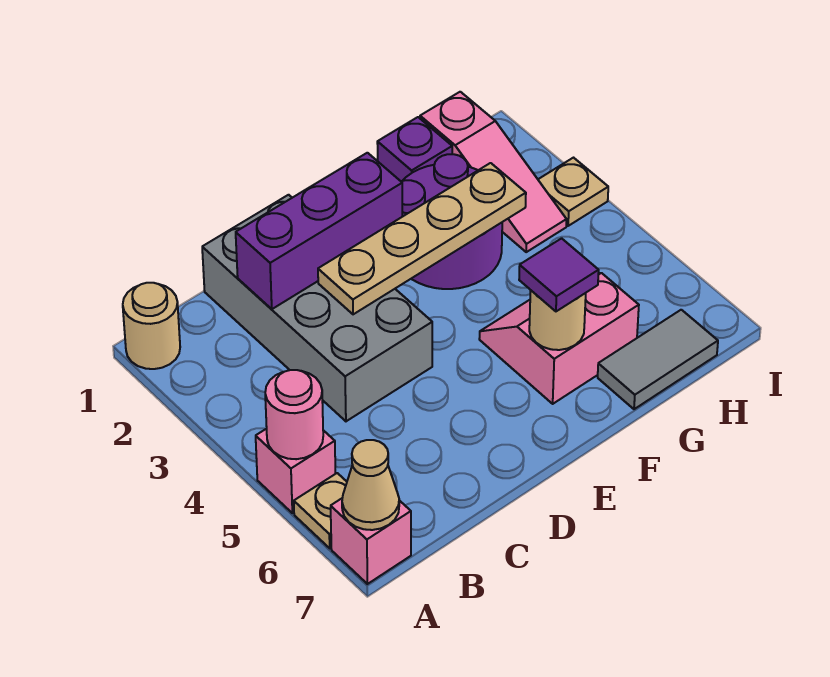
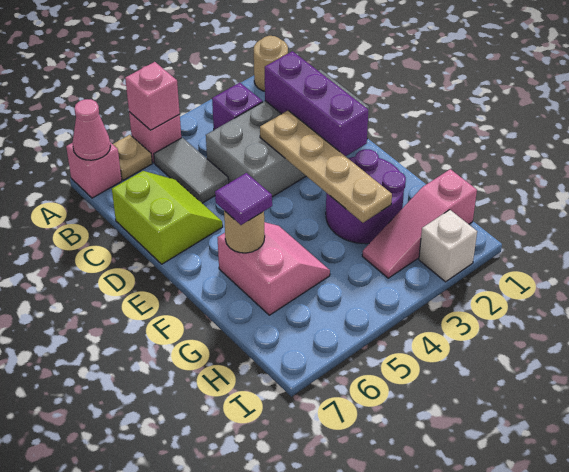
pink round brick A5 level 2 -> pink brick A5 level 2
tan cone A7 level 2 -> pink cone A7 level 2
none -> lime slope C6:D7 level 1 top 7
purple brick G1 level 1 -> purple brick B3 level 1
grey tile G7:H7 level 1 -> grey tile B5:C5 level 1
none -> white brick I2 level 1
tan plate I3 level 1 -> none

